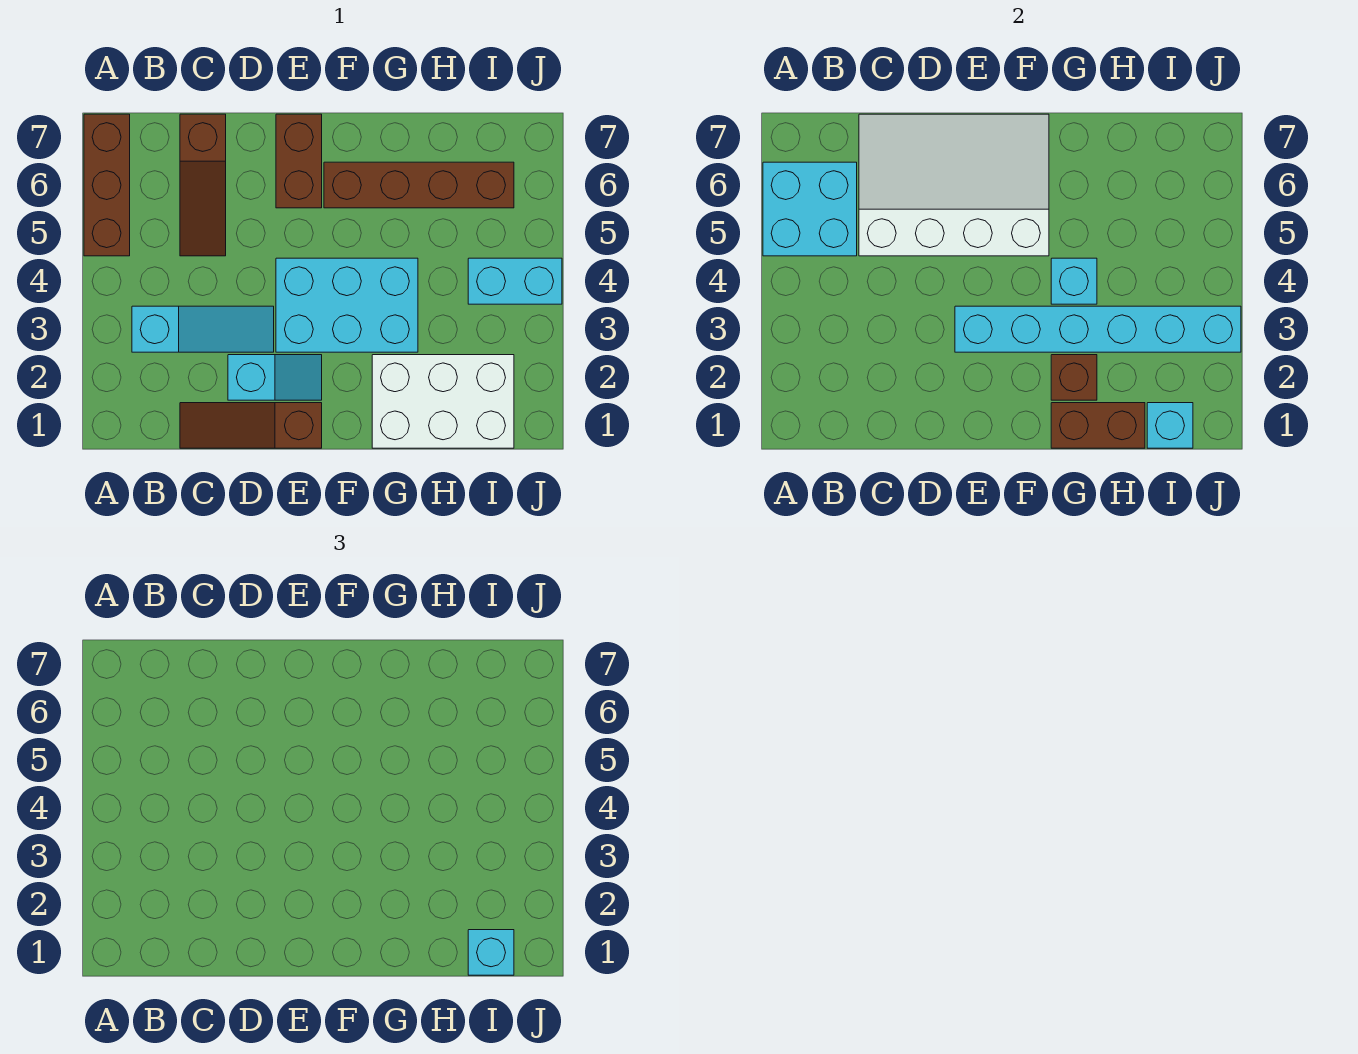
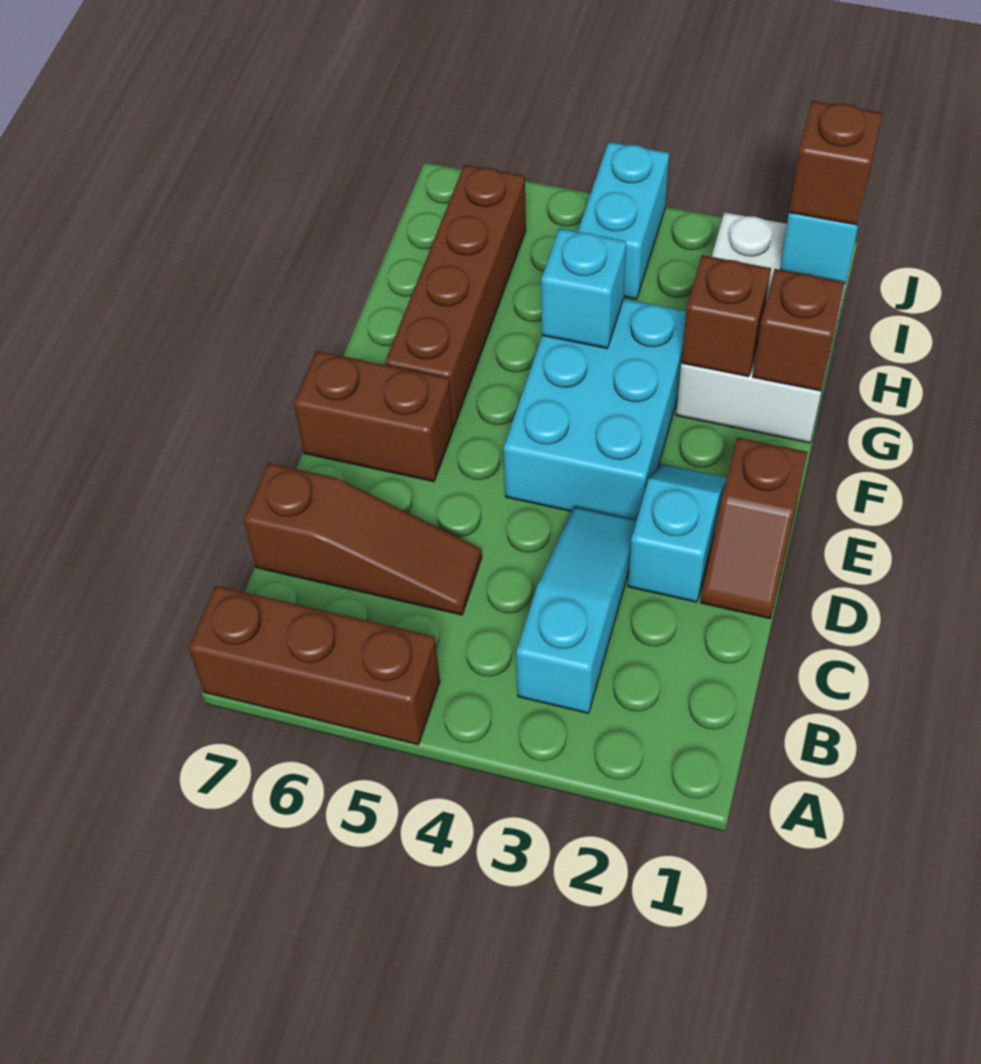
cyan brick A5:B6 level 2 -> none
brown slope C1:E1 level 1 top E -> brown slope D1:E1 level 1 top E
white slope C5:F7 level 2 top 5 -> none
cyan brick E3:J3 level 2 -> none
brown brick G1:H1 level 2 -> brown brick G1 level 2
cyan brick I1 level 3 -> brown brick I1 level 3

